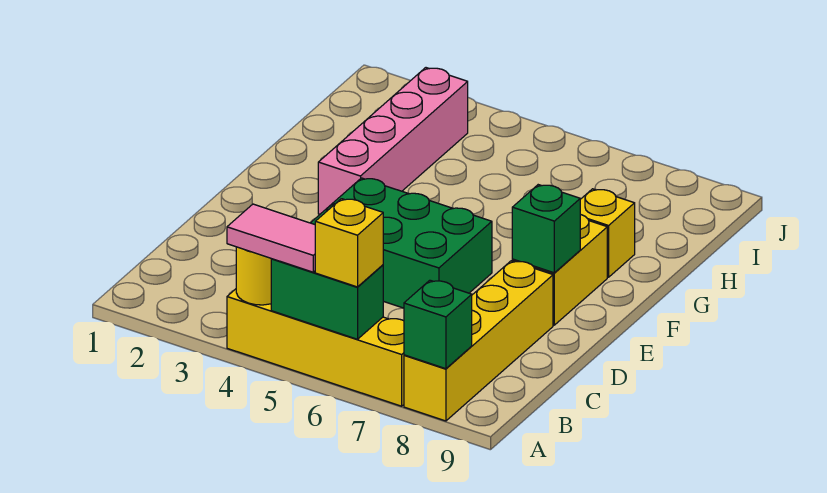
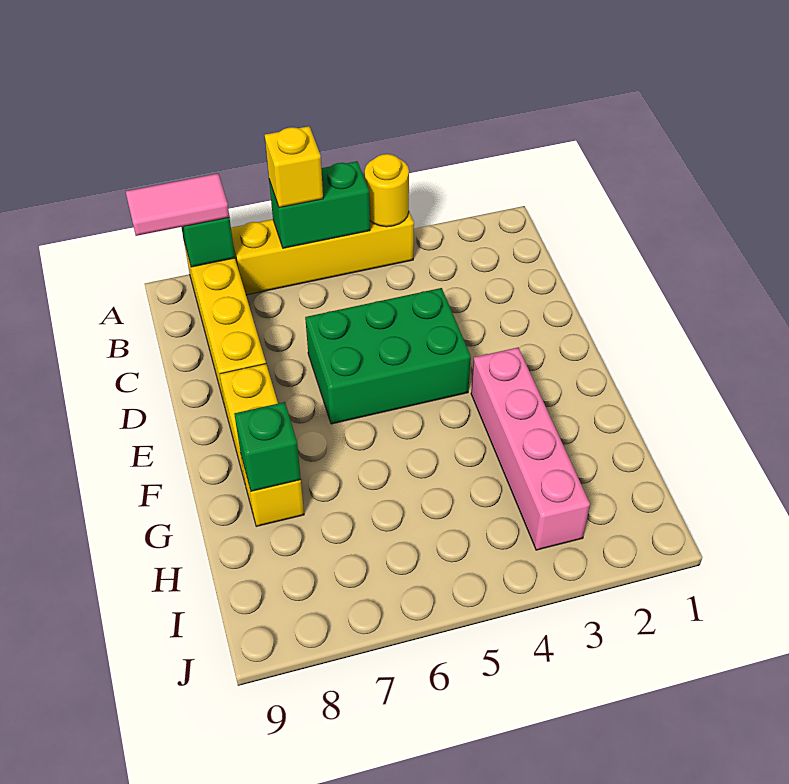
pink tile A4:A5 level 3 -> pink tile A8:A9 level 3
green brick E8 level 2 -> green brick G8 level 2

